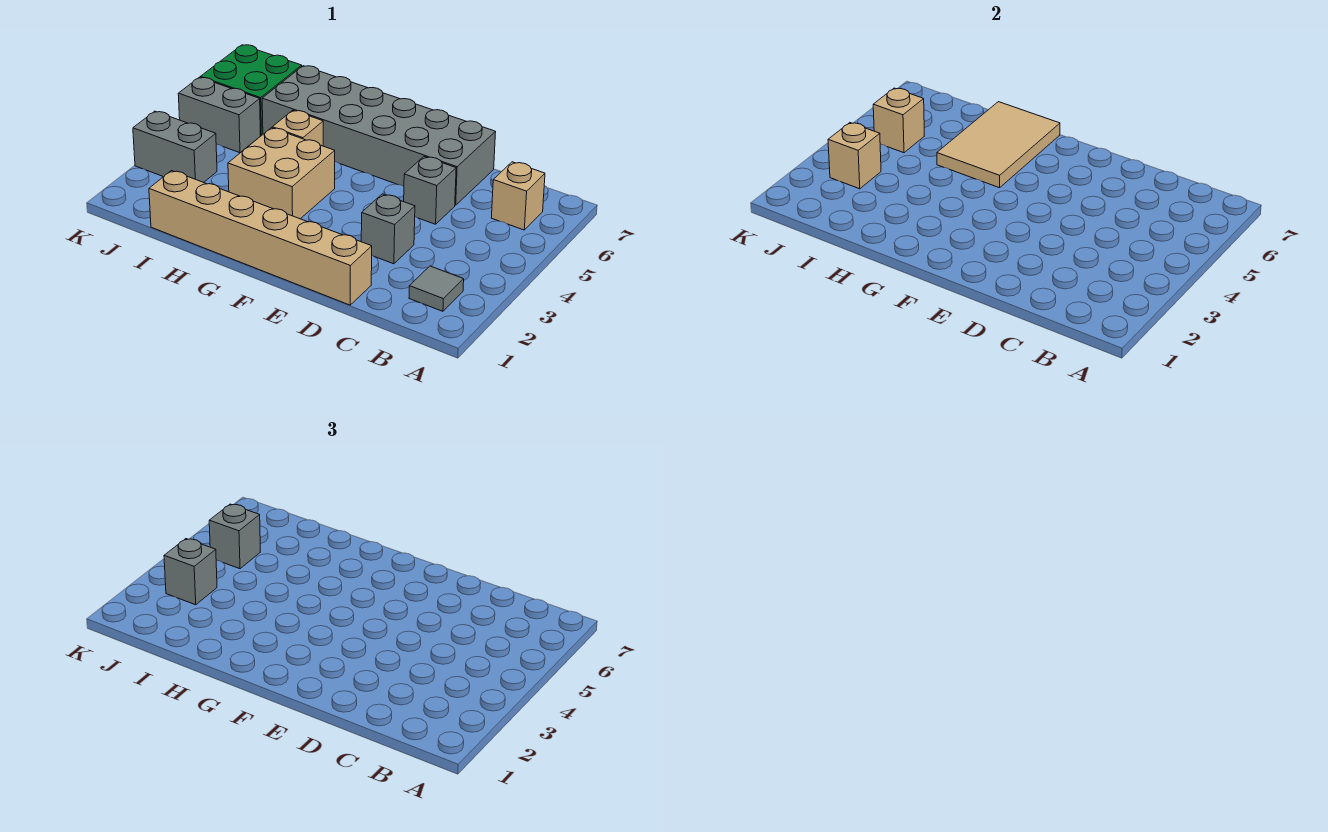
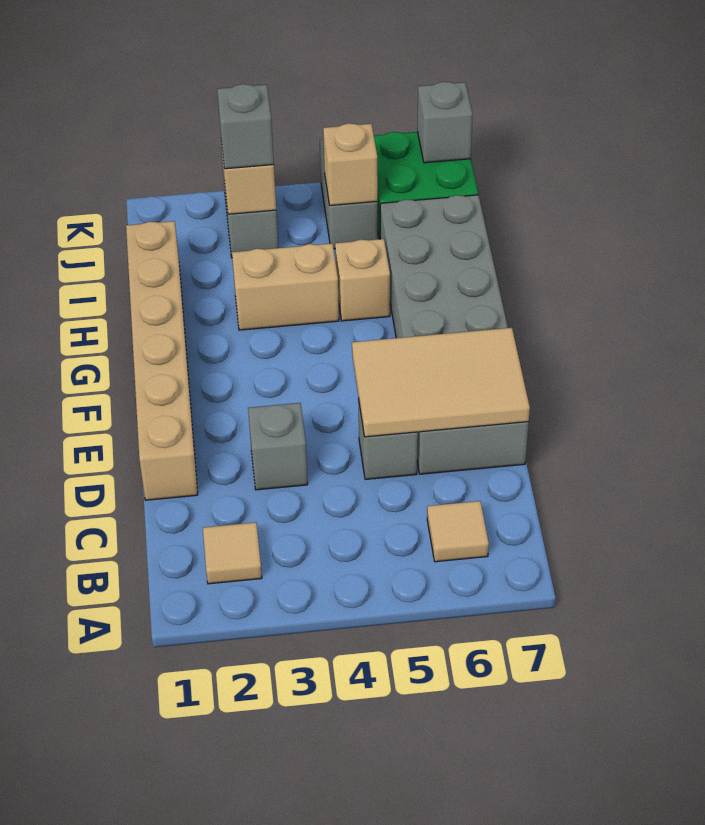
grey tile B2 level 1 -> tan tile B2 level 1
tan brick B6 level 1 -> tan tile B6 level 1
tan brick G3:H4 level 1 -> tan brick H3:H4 level 1
tan tile G5:H7 level 2 -> tan tile D5:E7 level 2
grey brick J5 level 3 -> grey brick K7 level 2

